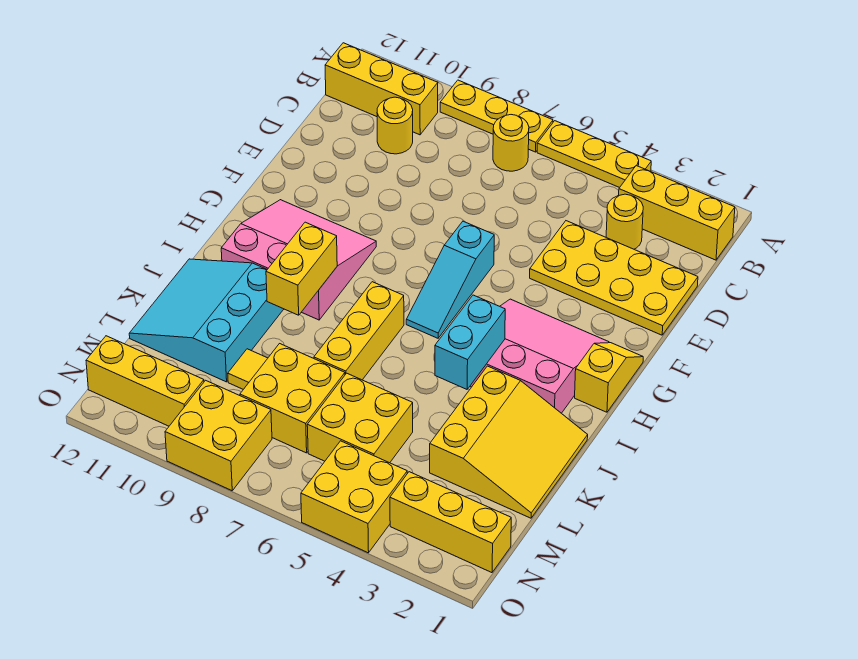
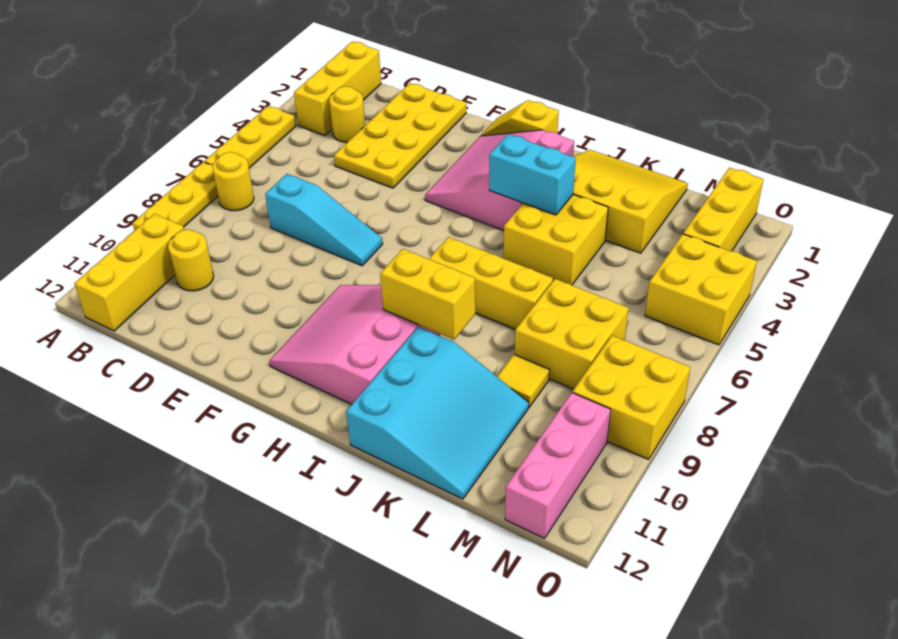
cyan slope F6:H6 level 1 top F -> cyan slope D7:F7 level 1 top D
cyan slope J10:L12 level 1 top 10 -> cyan slope J10:L12 level 1 top J
yellow brick L5:M6 level 1 -> yellow brick J4:K5 level 1
yellow brick N10:N12 level 1 -> pink brick N10:N12 level 1

